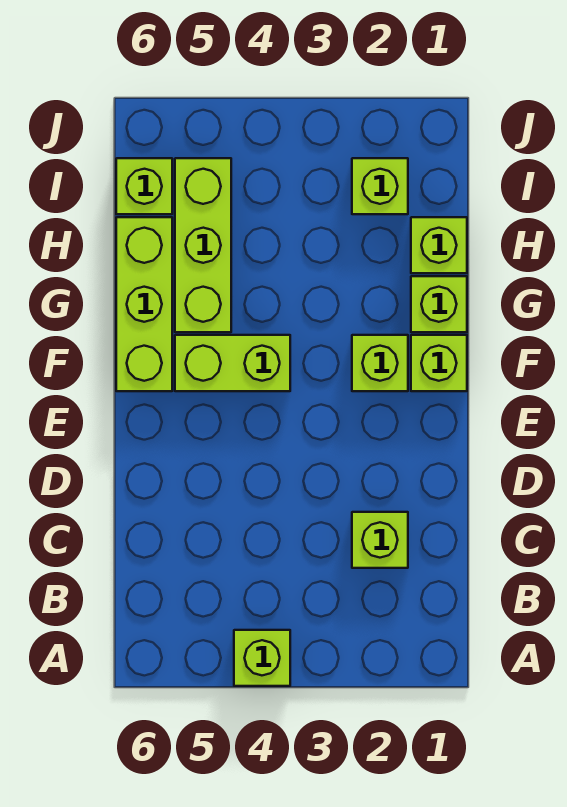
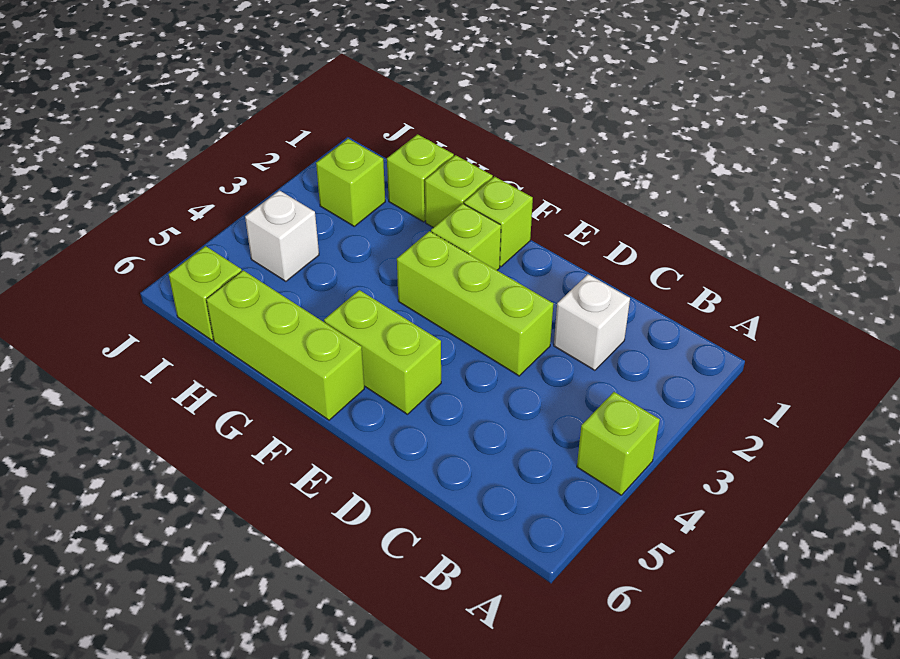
lime brick C2 level 1 -> white brick C2 level 1
lime brick F4:F5 level 1 -> lime brick E5:F5 level 1
lime brick G5:I5 level 1 -> lime brick D3:F3 level 1
none -> white brick I4 level 1

